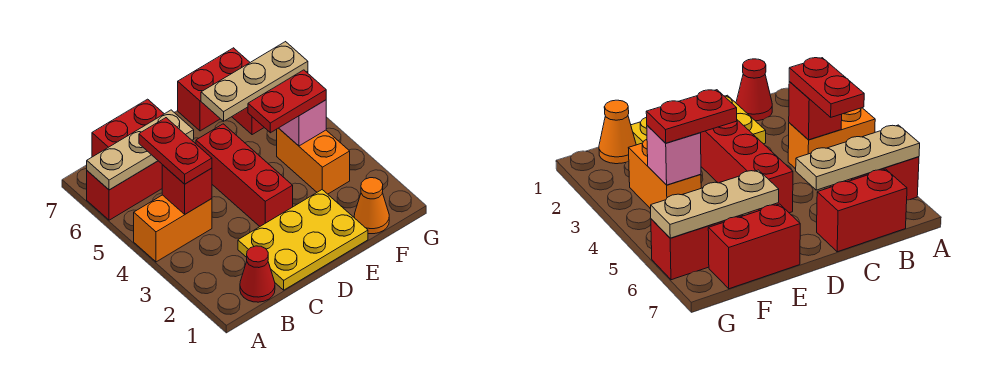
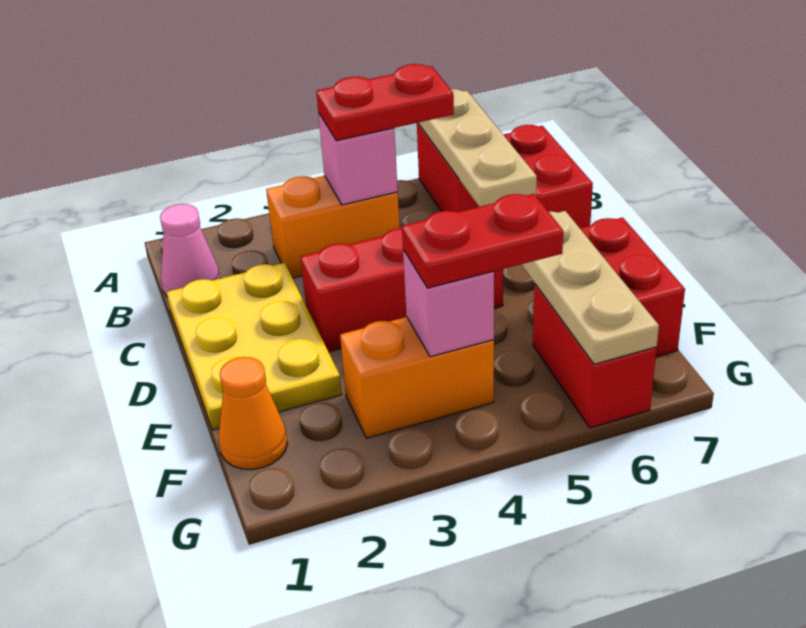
orange brick A4:B4 level 1 -> orange brick B3:B4 level 1
red cone B1 level 1 -> pink cone B1 level 1
red brick B4 level 2 -> pink brick B4 level 2
red plate E4:F4 level 3 -> red plate F4:F5 level 3

